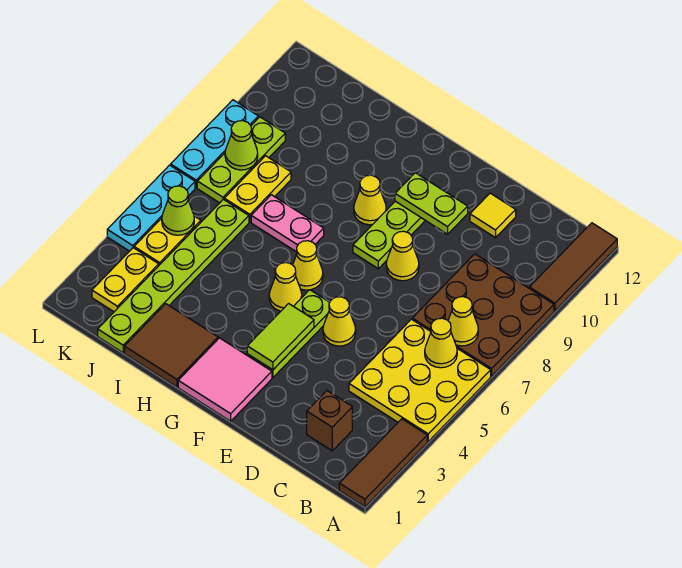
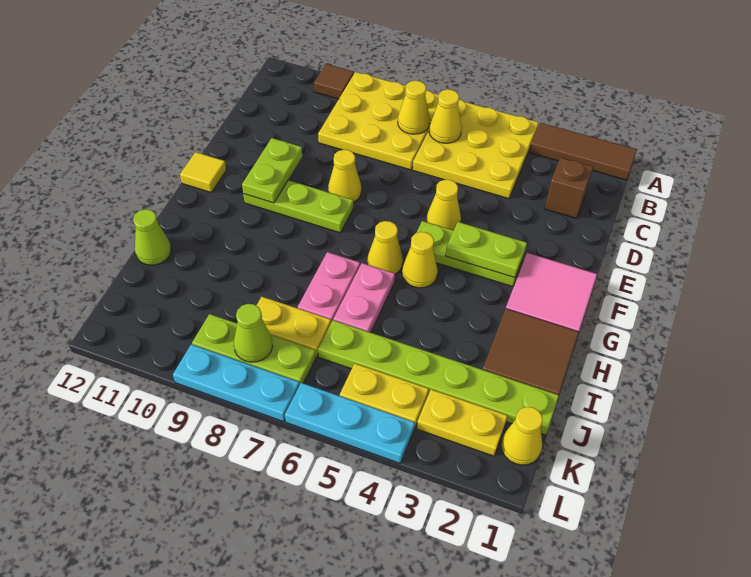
brown plate A7:C9 level 1 -> yellow plate A7:C9 level 1
brown tile A10:A12 level 1 -> brown tile A10 level 1
yellow tile D11 level 1 -> yellow tile F12 level 1
lime tile F3:F4 level 2 -> lime plate F3:F4 level 2
yellow cone G9 level 1 -> yellow cone K1 level 1
none -> pink plate H6:I6 level 1
lime cone K5 level 2 -> lime cone I12 level 1

